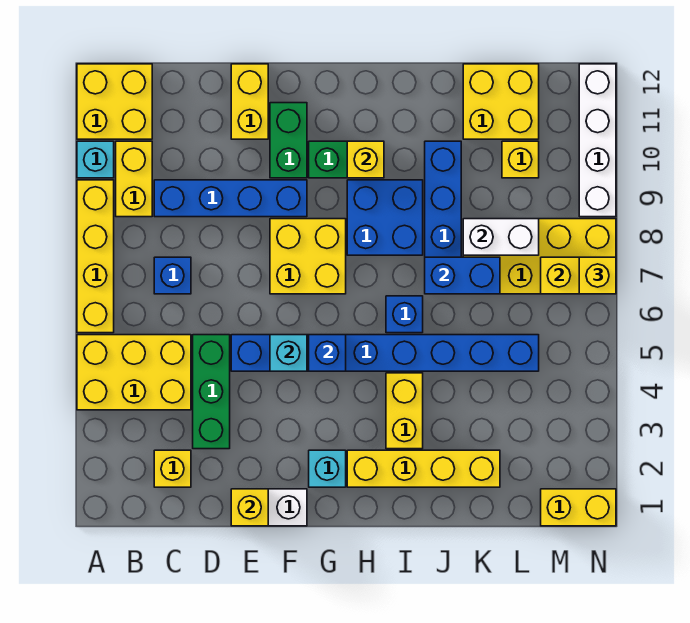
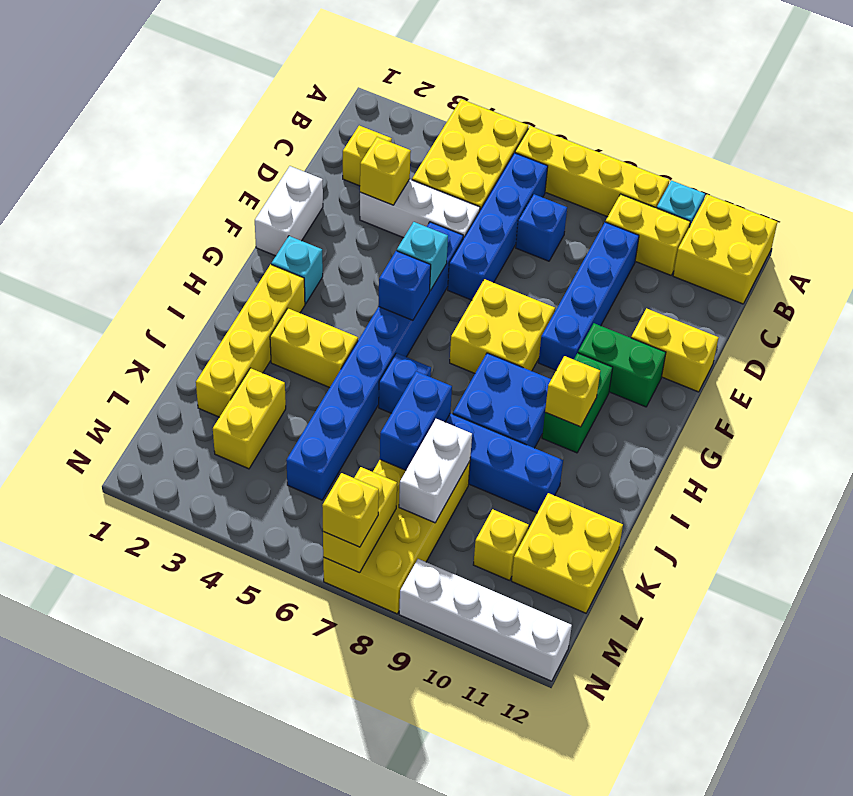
none -> blue brick B6:E6 level 1
green brick D3:D5 level 1 -> white brick D3:D5 level 1
yellow brick E1 level 2 -> yellow brick D3 level 2
yellow brick M1:N1 level 1 -> yellow brick K3:L3 level 1

